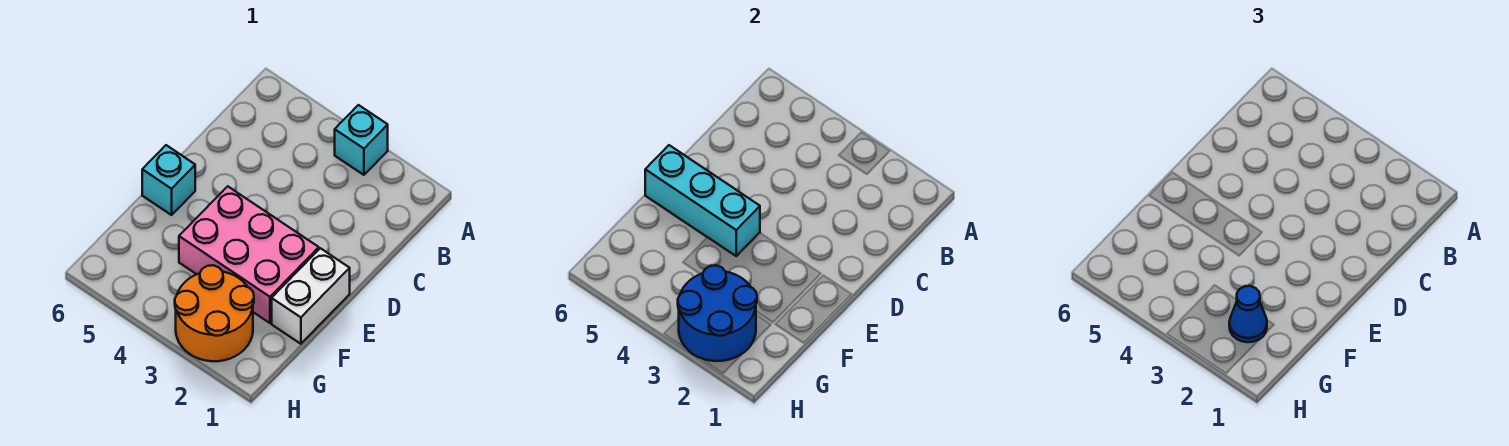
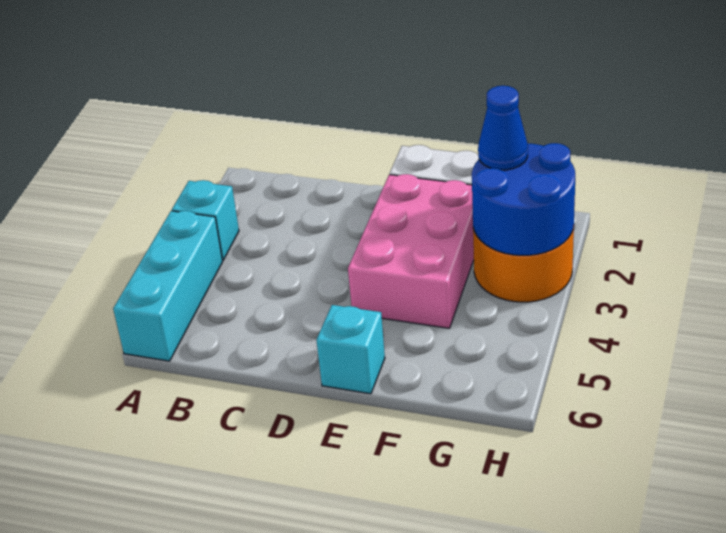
cyan brick E4:E6 level 2 -> cyan brick A4:A6 level 1

